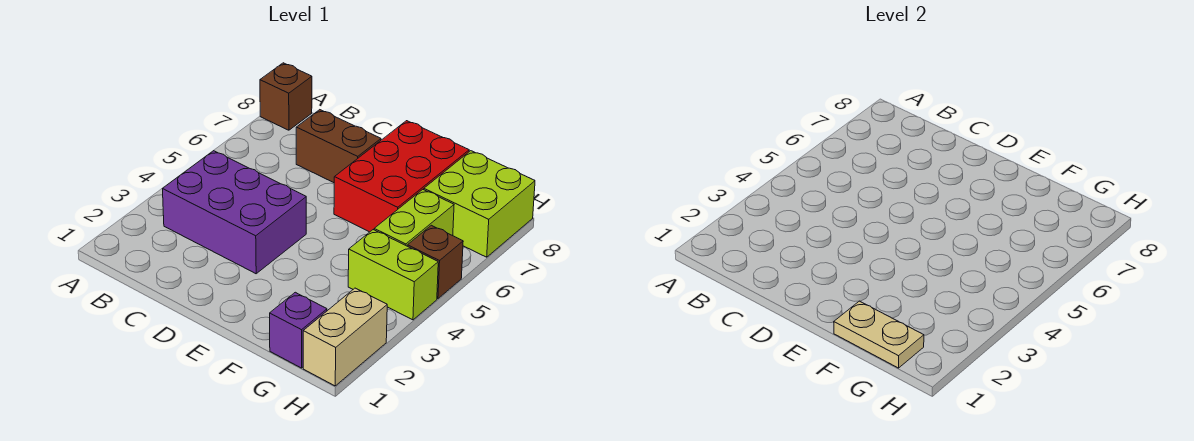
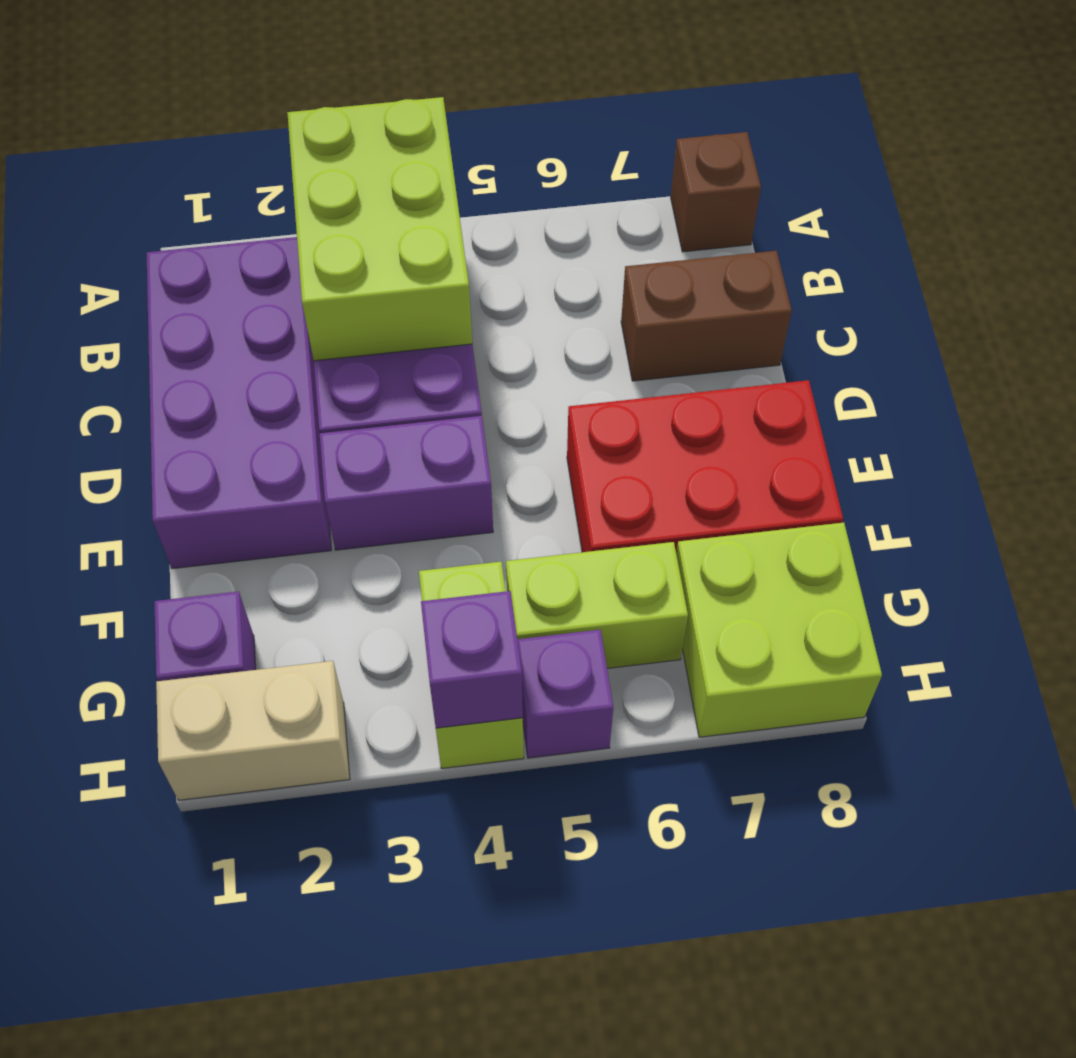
none -> lime brick A3:C4 level 2
none -> purple brick B1:E2 level 1
brown brick C7:D7 level 1 -> brown brick C7:C8 level 1
none -> purple brick E3:E4 level 1
tan plate F1:G1 level 2 -> none
none -> purple brick H4 level 2
brown brick H5 level 1 -> purple brick H5 level 1

